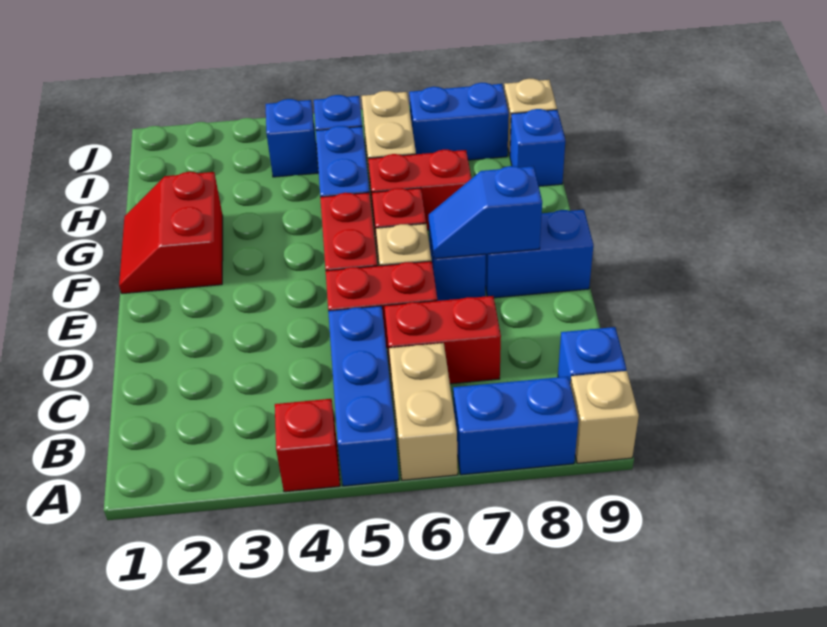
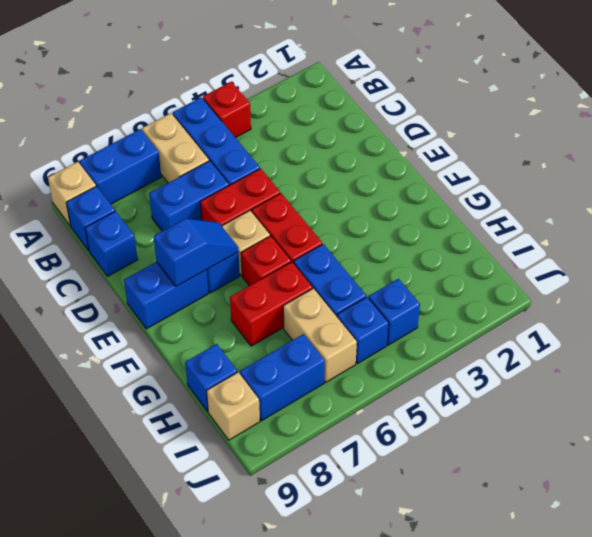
red brick C6:C7 level 1 -> blue brick C6:C7 level 1
none -> blue brick C9 level 1
red slope F1:G2 level 1 top 2 -> none

